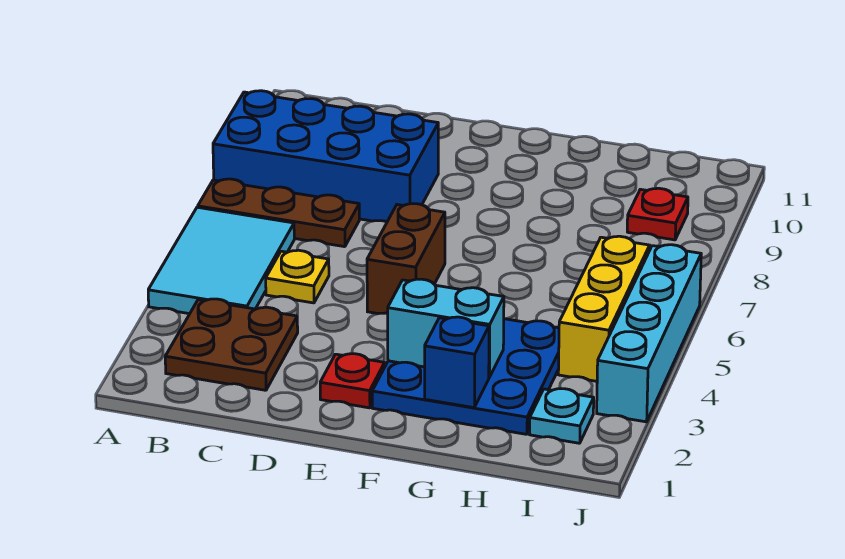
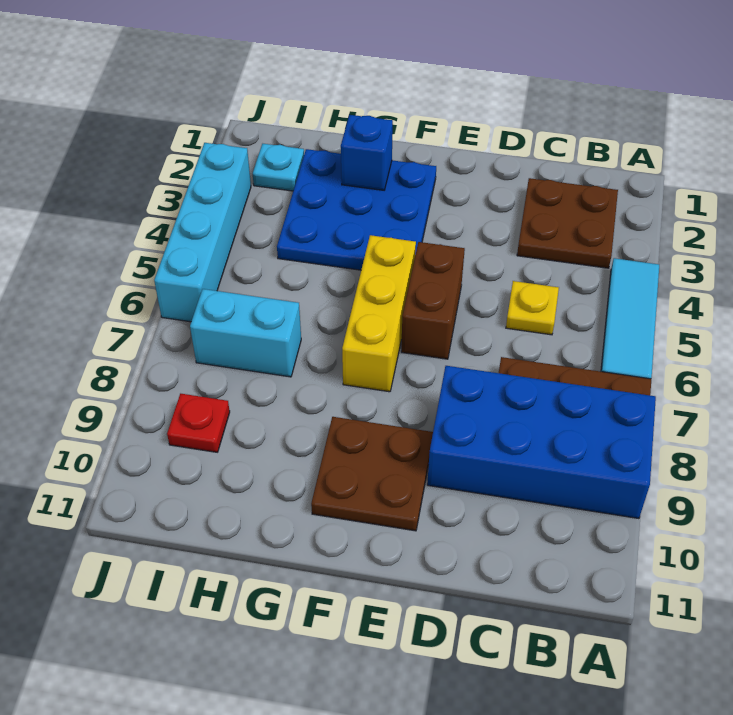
cyan tile A4:B6 level 1 -> cyan tile A4:A6 level 1
red plate E2 level 1 -> none
none -> brown plate E9:F10 level 1
cyan brick F3:G3 level 2 -> cyan brick H7:I7 level 1
yellow brick I4:I6 level 1 -> yellow brick F5:F7 level 1

